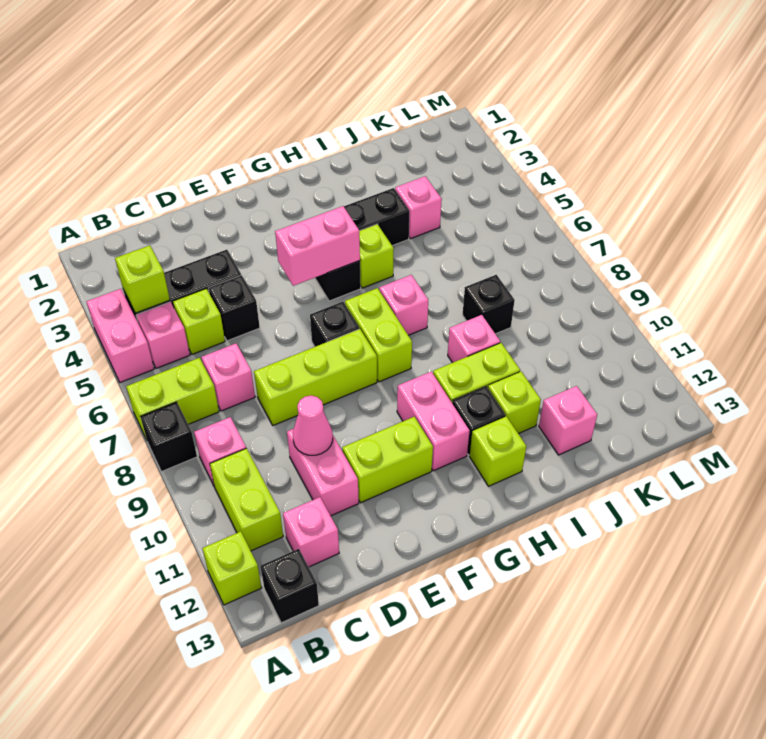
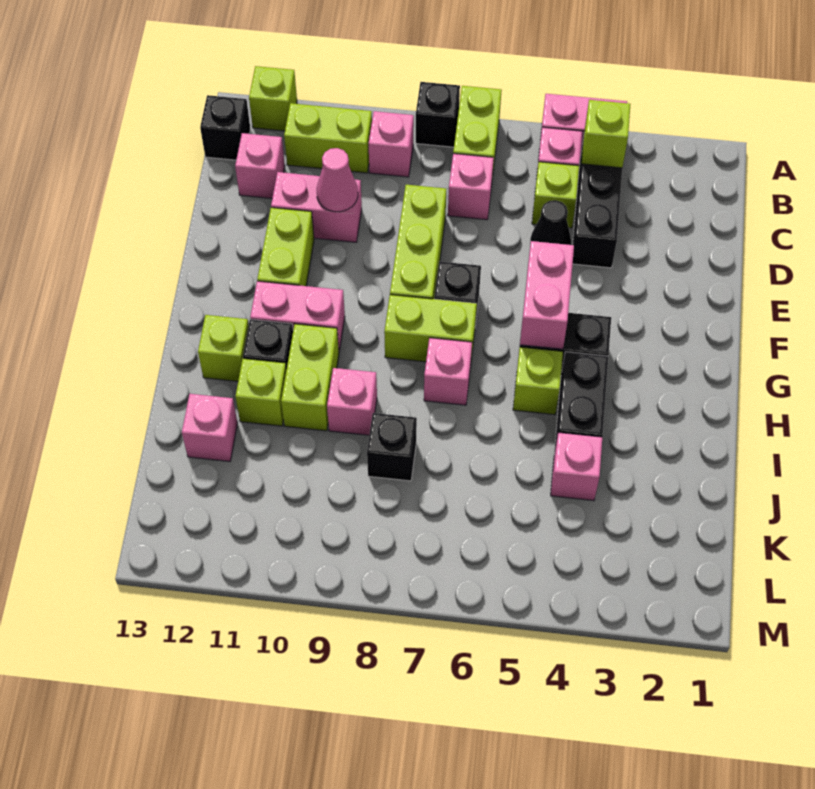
black brick D5 level 1 -> black cone D5 level 1

